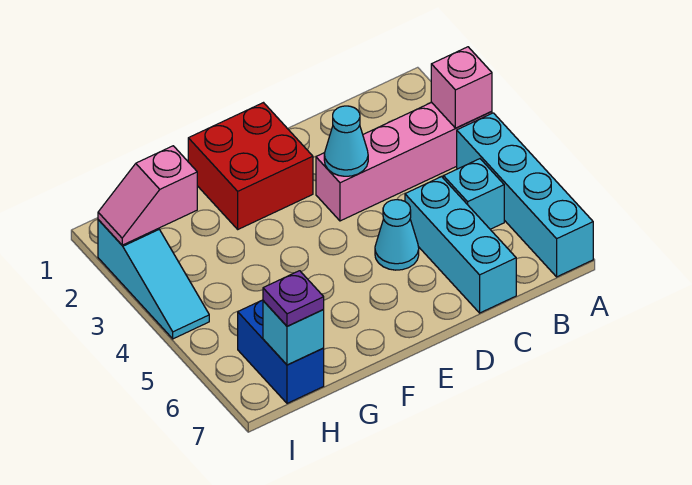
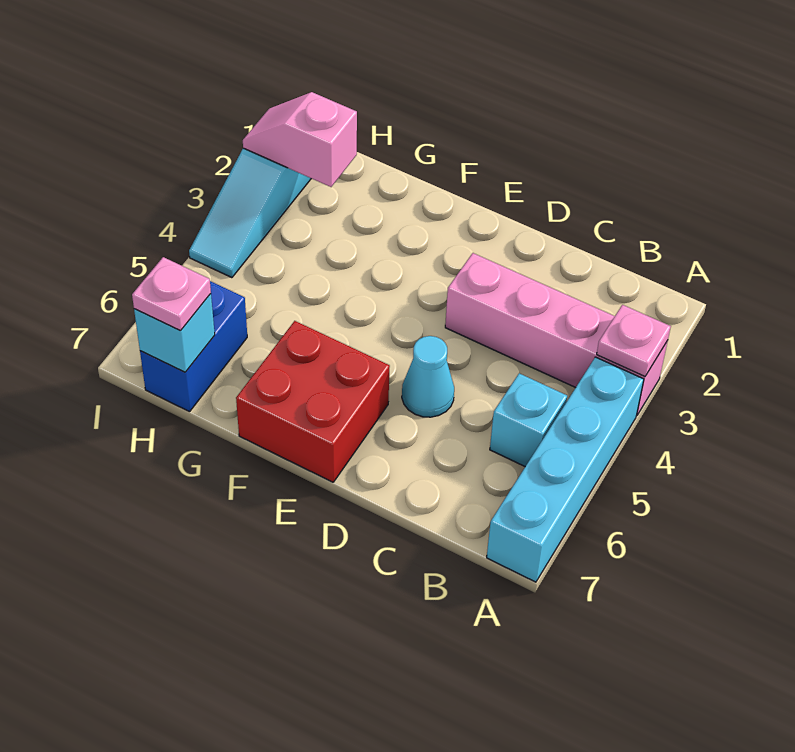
pink brick A3 level 2 -> pink plate A3 level 2
cyan brick C5:C7 level 1 -> none
cyan cone D3 level 2 -> none
red brick E1:F2 level 1 -> red brick E6:F7 level 1
purple plate H7 level 3 -> pink plate H7 level 3

